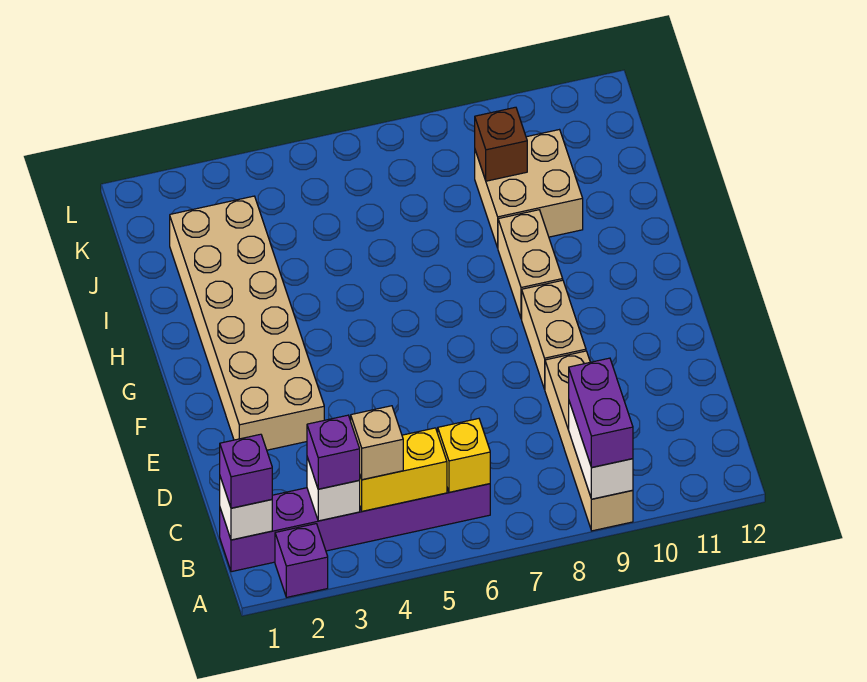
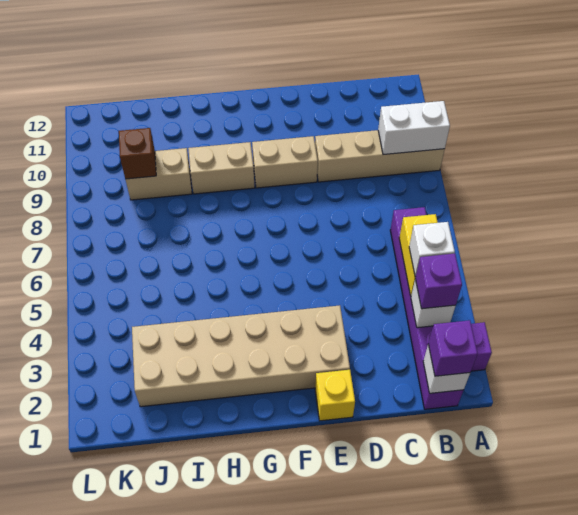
purple brick A9:B9 level 3 -> none
tan brick B4 level 3 -> white brick B4 level 3
yellow brick B6 level 2 -> yellow brick E1 level 1
tan brick I9:J10 level 1 -> tan brick I9:J9 level 1

